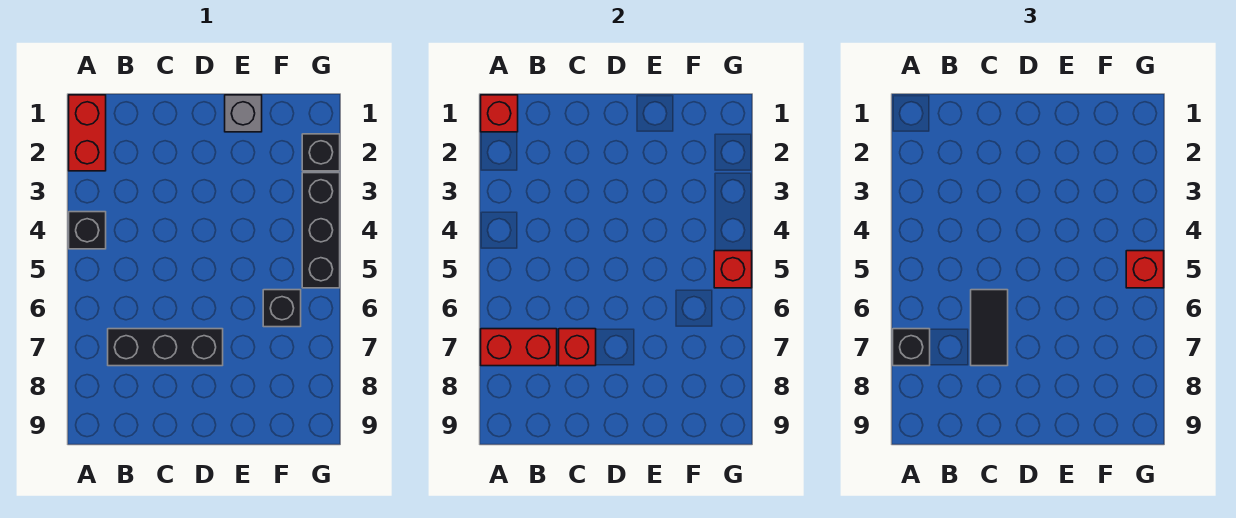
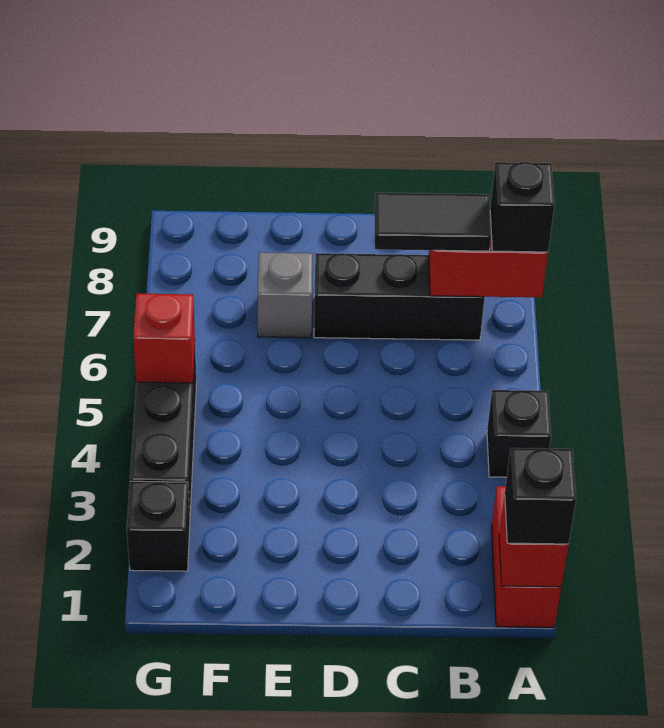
black tile C6:C7 level 3 -> black tile B7:C7 level 3
red brick C7 level 2 -> none
grey brick E1 level 1 -> grey brick E7 level 1
black brick F6 level 1 -> black brick A1 level 3
red brick G5 level 3 -> none

